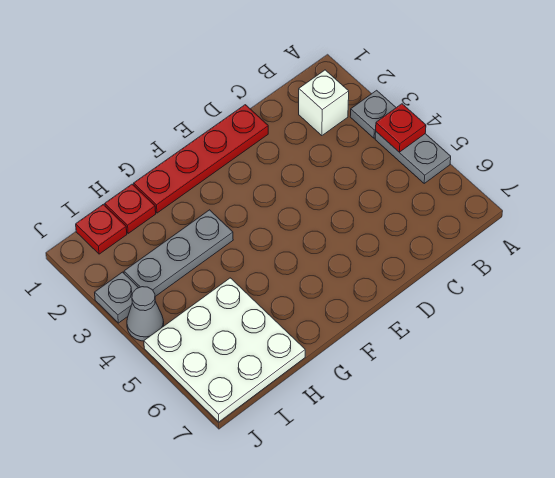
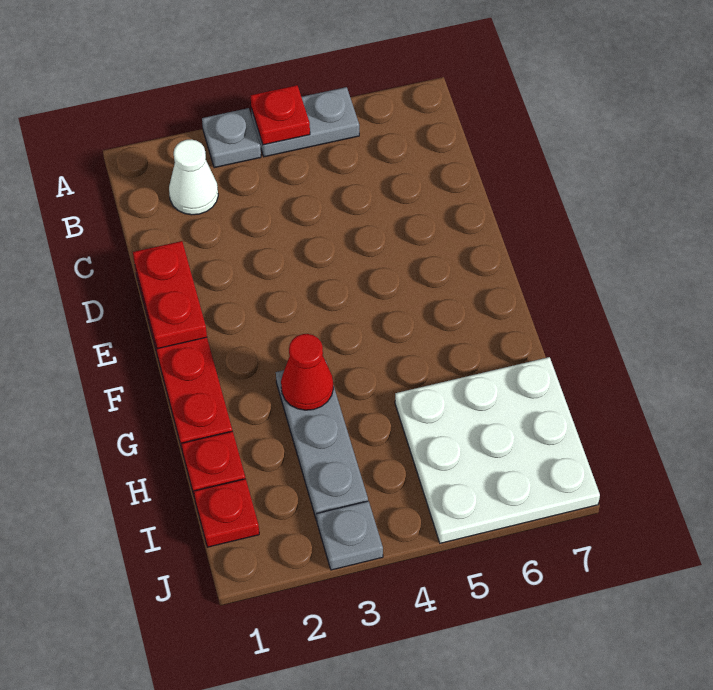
white brick B2 level 1 -> white cone B2 level 1
none -> red plate D1:E1 level 2
none -> red cone G3 level 2
grey cone J4 level 1 -> none

